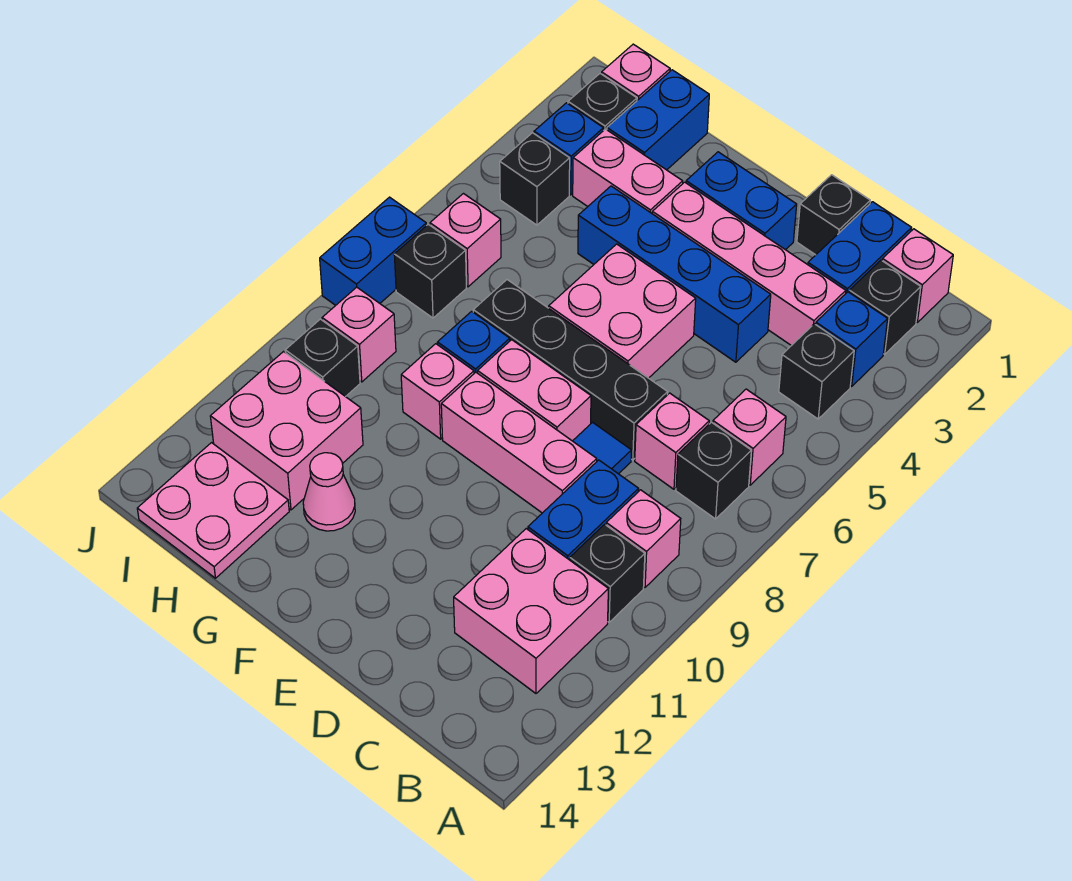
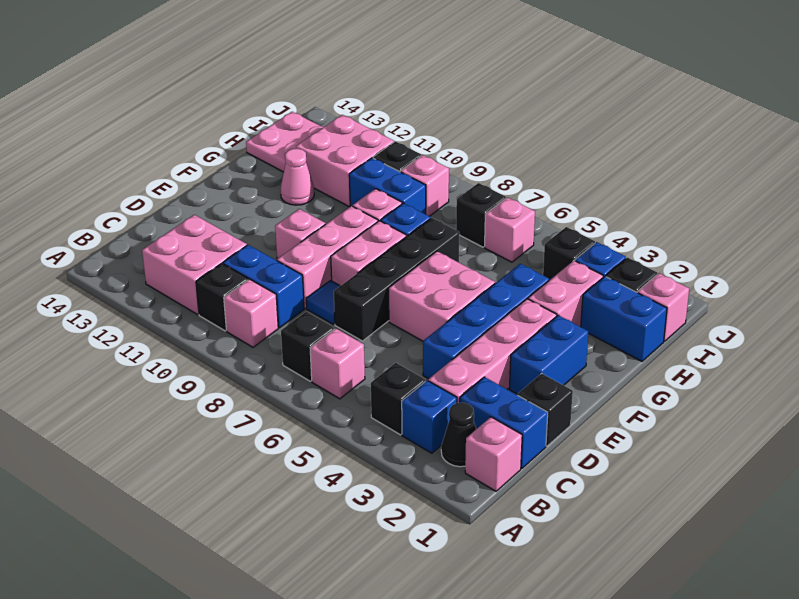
black brick B2 level 1 -> black cone B2 level 1
pink brick C7 level 1 -> pink brick E10 level 1
blue brick J7:J8 level 1 -> blue brick H9:H10 level 1

